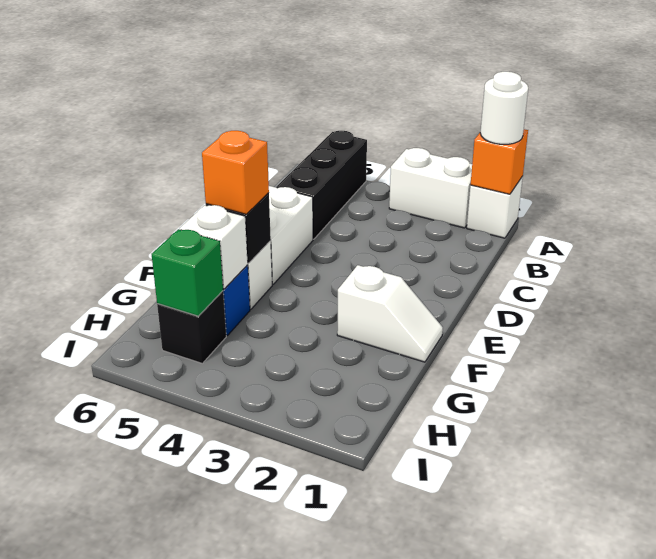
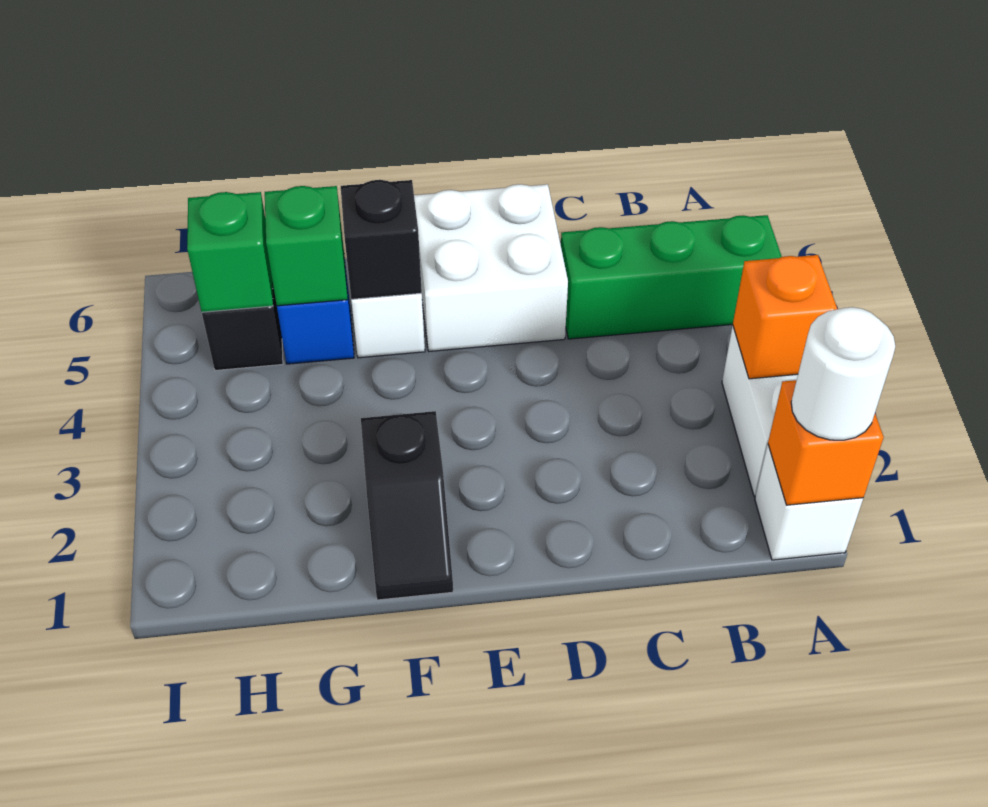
black brick A5:C5 level 1 -> green brick A5:C5 level 1
white slope F1:F2 level 1 top 2 -> black slope F1:F2 level 1 top 2
orange brick F5 level 3 -> orange brick A3 level 2
white brick G5 level 2 -> green brick G5 level 2

